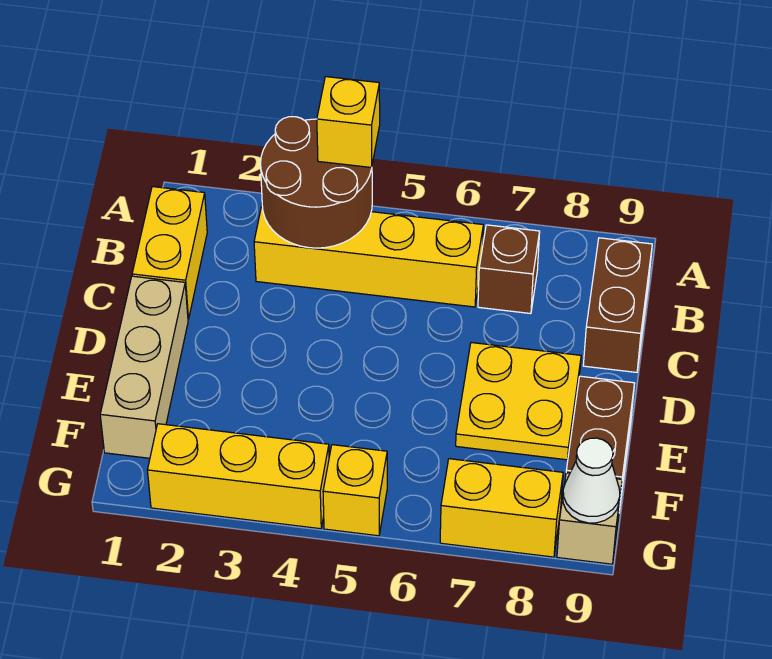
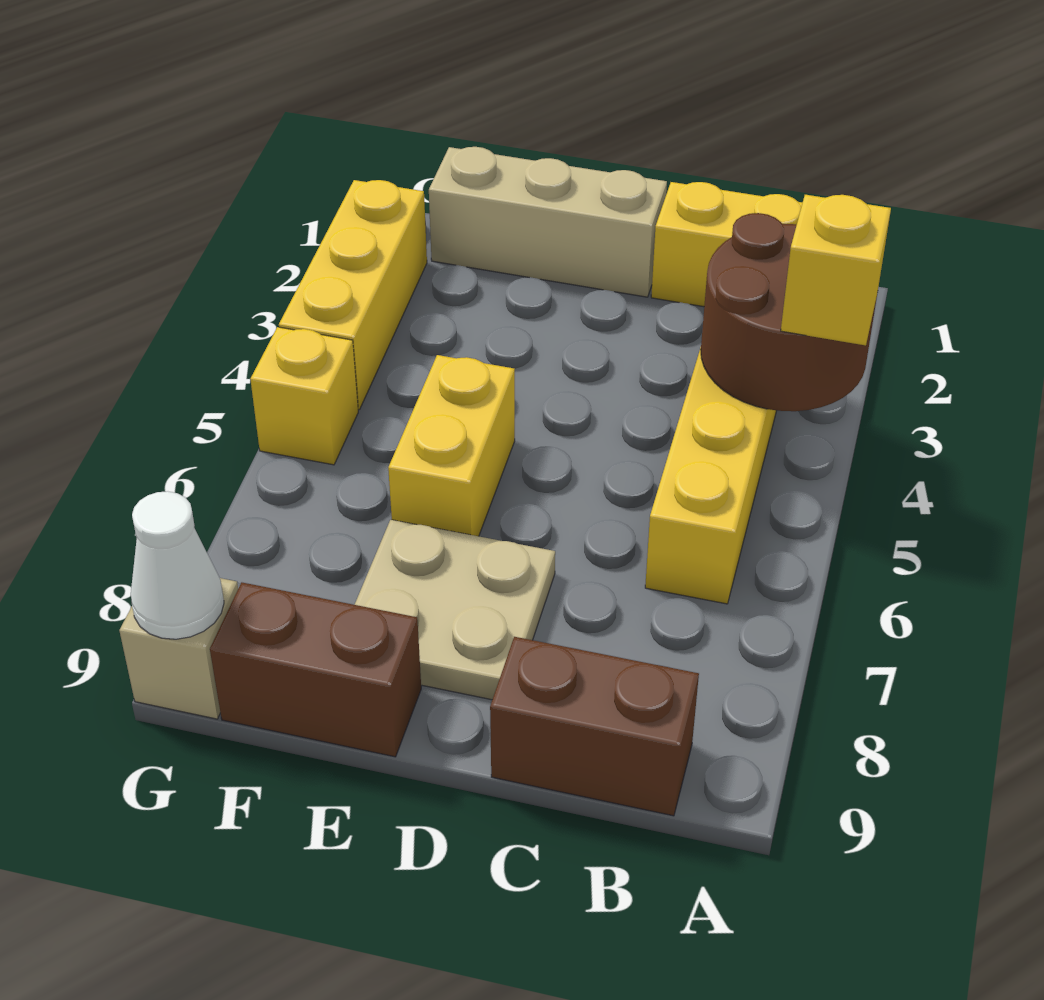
brown brick B7 level 1 -> none
yellow plate D7:E8 level 1 -> tan plate D7:E8 level 1
yellow brick G7:G8 level 1 -> yellow brick E5:E6 level 1

